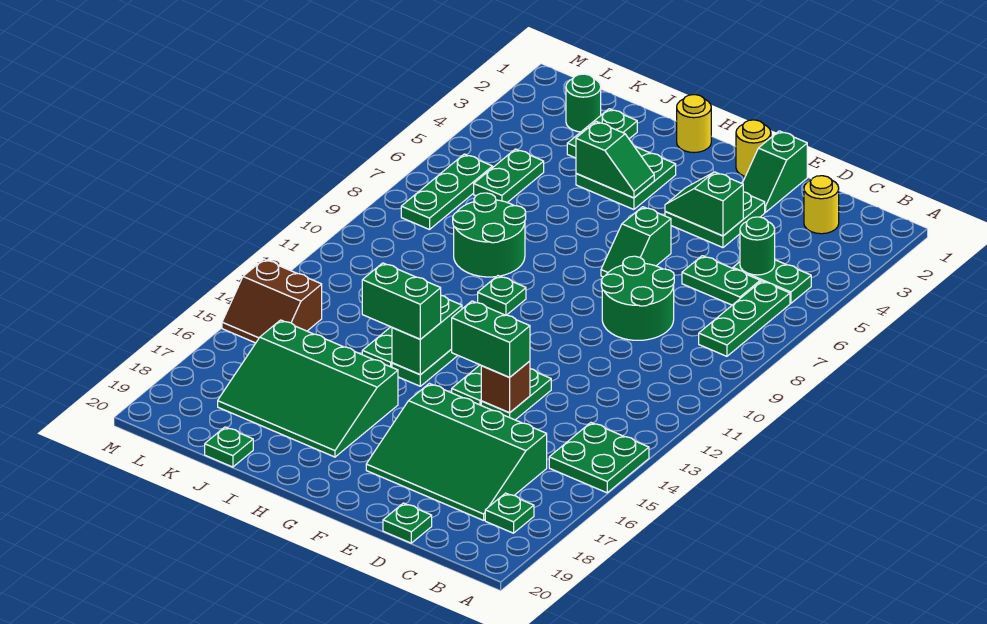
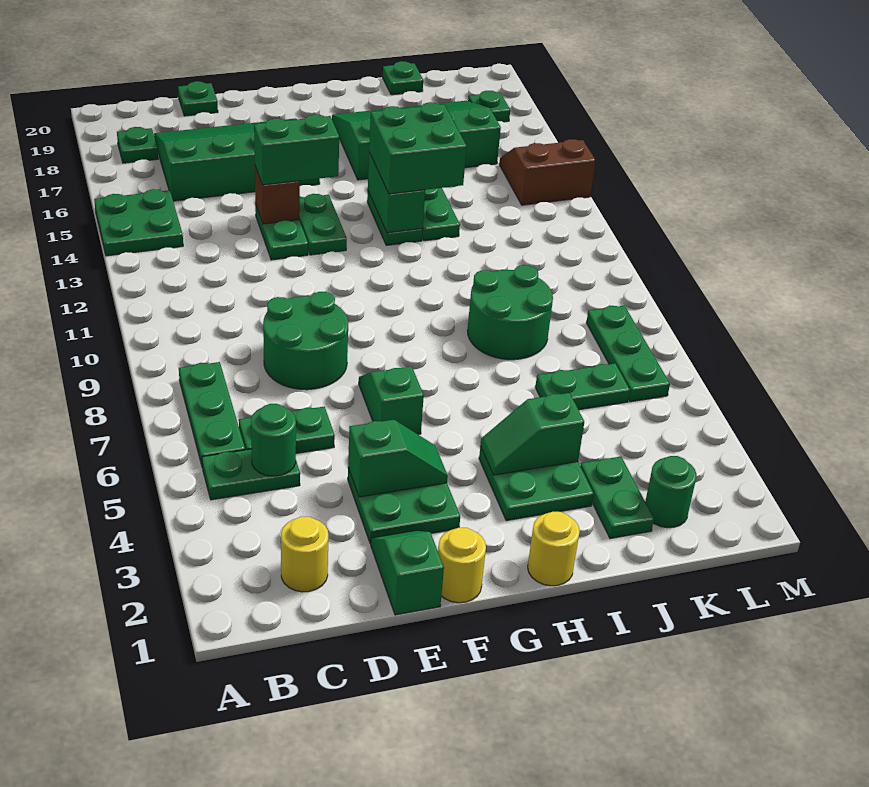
green plate H10 level 1 -> green plate L18 level 1
green brick H14:I14 level 3 -> green brick H13:I14 level 3
green plate K5:K6 level 1 -> green plate J6:K6 level 1

